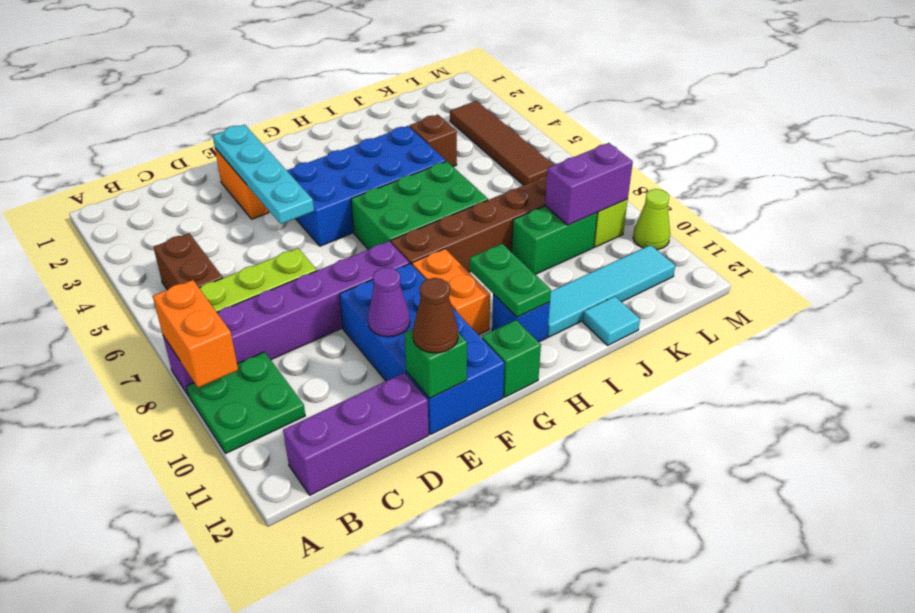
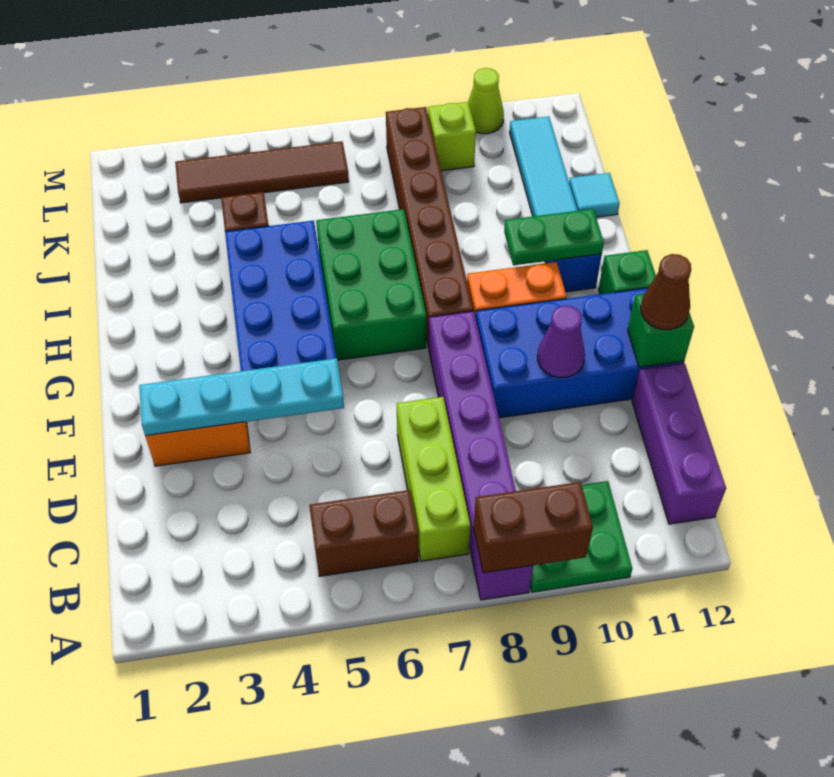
orange brick A8:A9 level 2 -> brown brick A8:A9 level 2
green brick J9:K9 level 1 -> none
purple brick K9:L9 level 2 -> none

